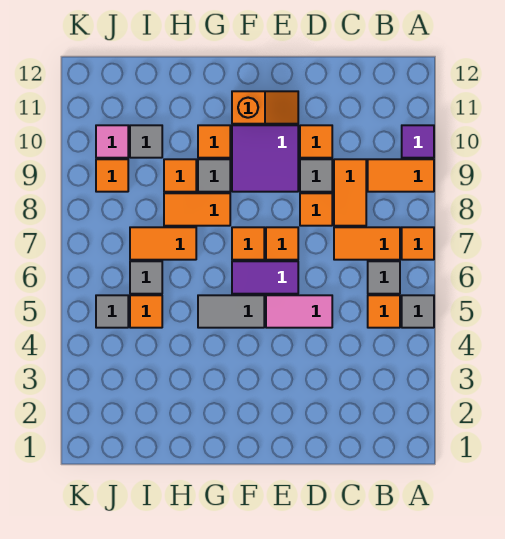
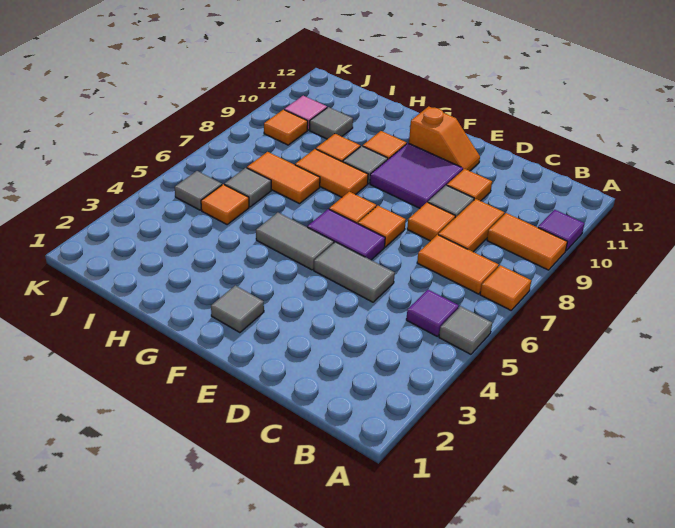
orange tile B5 level 1 -> purple tile B5 level 1
grey tile B6 level 1 -> grey tile F2 level 1
pink tile D5:E5 level 1 -> grey tile D5:E5 level 1

